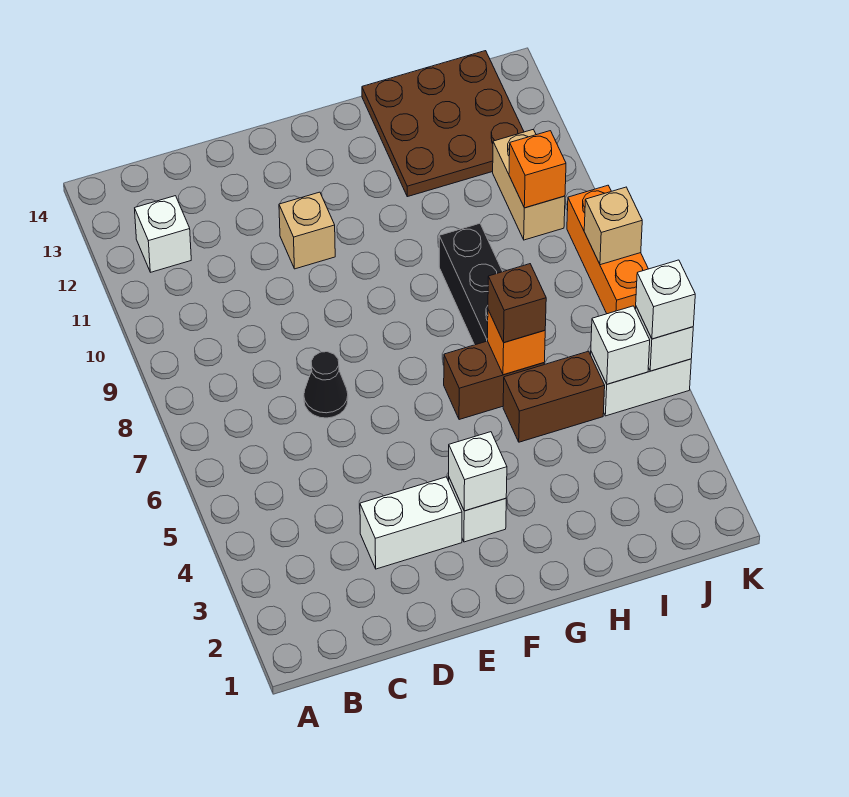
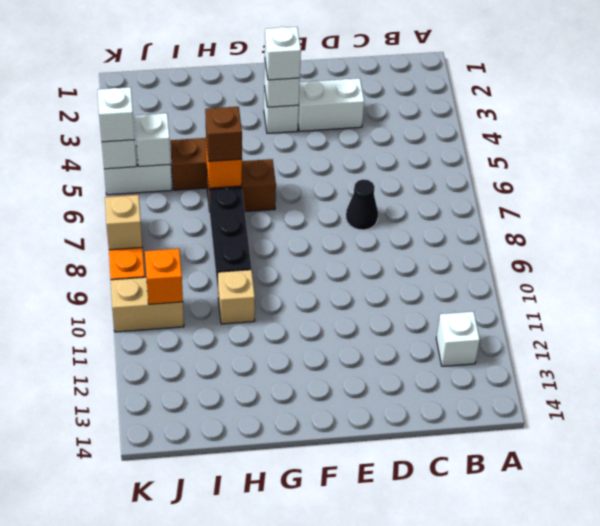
tan brick E11 level 1 -> tan brick H10 level 1
none -> white brick F3 level 3
brown plate H12:J14 level 1 -> none
tan brick J10:J11 level 1 -> tan brick J10:K10 level 1

